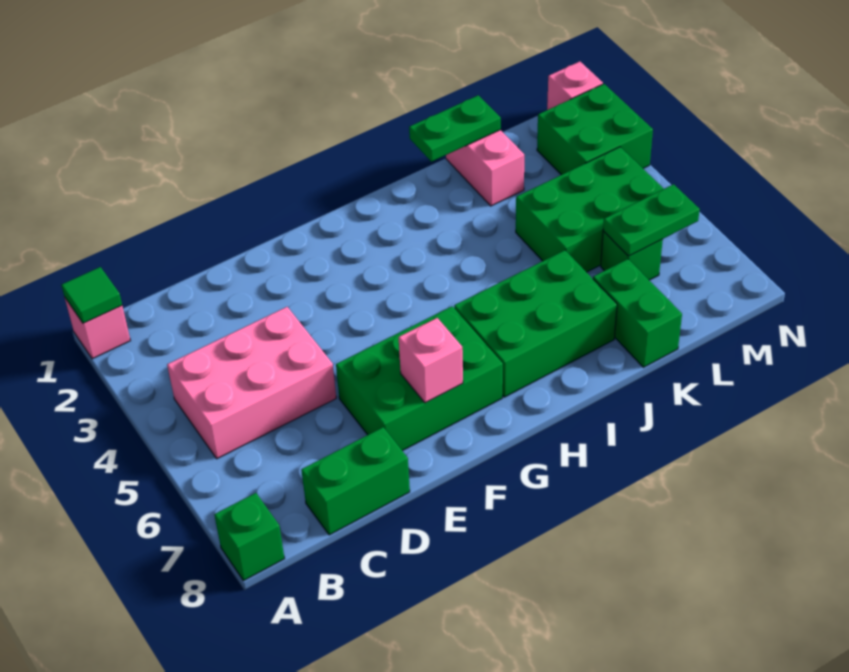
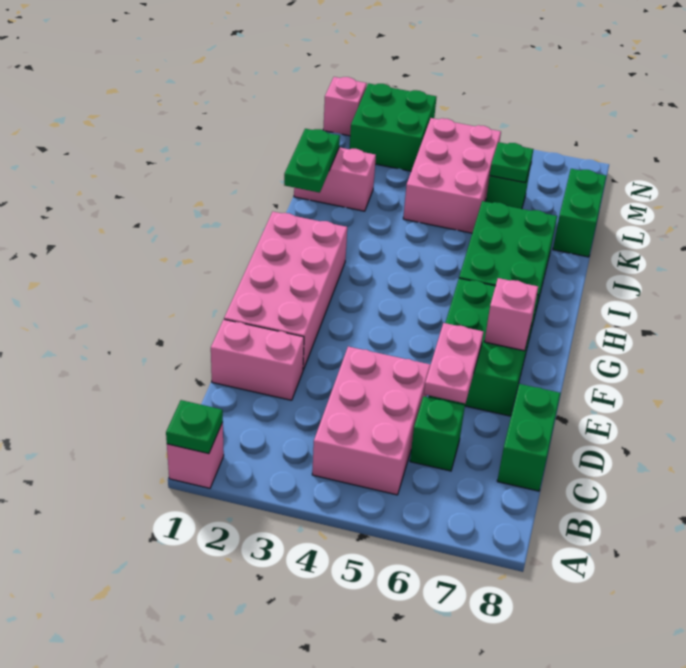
green tile A1 level 2 -> green plate A1 level 2
green brick A8 level 1 -> green brick C6 level 1
none -> pink brick D1:D2 level 1
none -> pink plate D6:E6 level 2
none -> pink brick E1:H2 level 1
green brick K4:M5 level 1 -> pink brick K4:M5 level 1
green brick K7:K8 level 1 -> green brick K8:L8 level 1
green plate L6:M6 level 2 -> green plate L6 level 2

